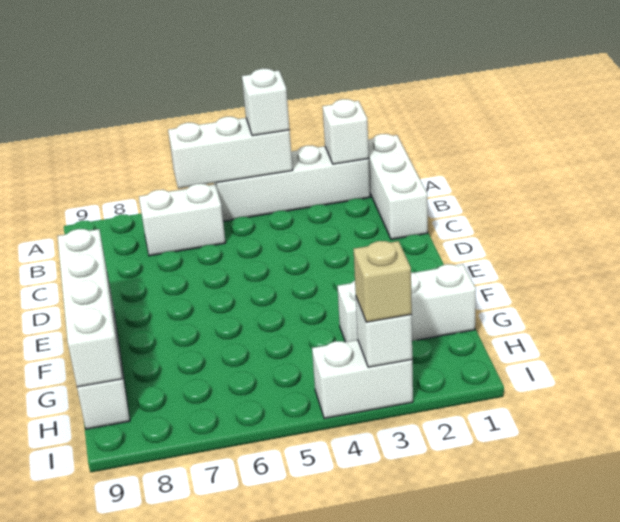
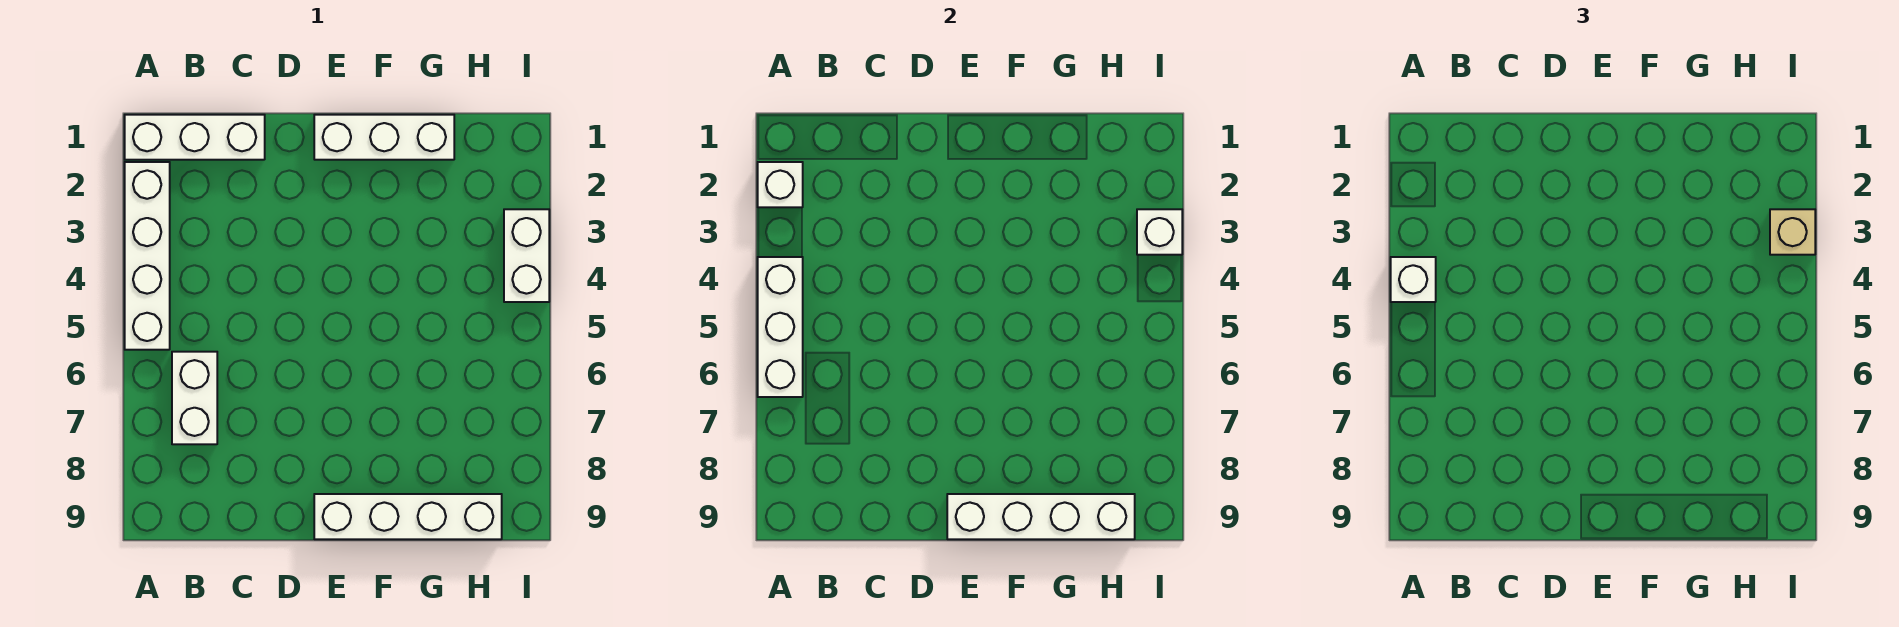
white brick G1:G3 level 1 -> white brick E1:G1 level 1

